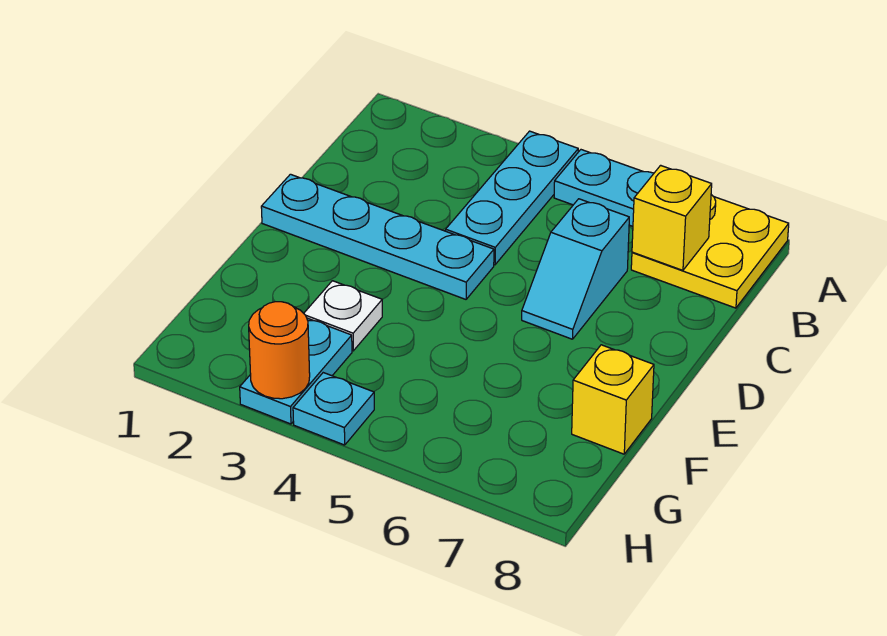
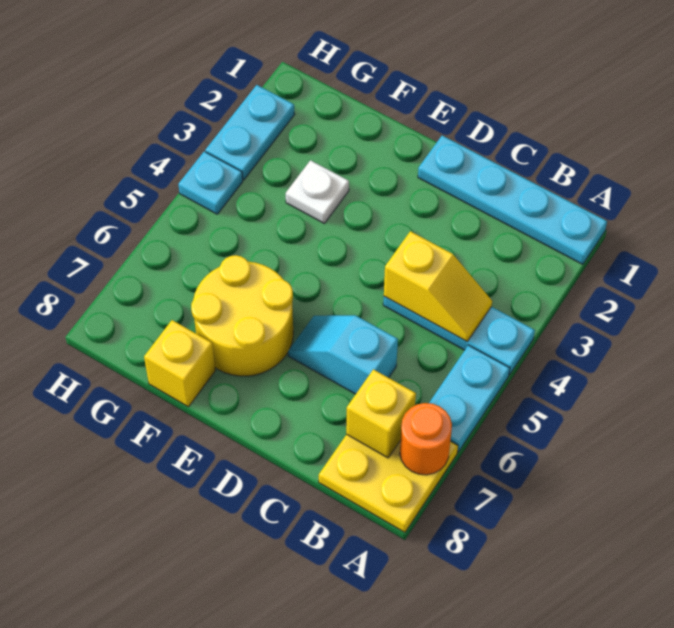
none -> yellow slope B4:C4 level 2 top C
cyan plate D1:D4 level 1 -> cyan plate A1:D1 level 1
none -> yellow round brick E6:F7 level 1
cyan plate G3:H3 level 1 -> cyan plate H2:H3 level 1
orange round brick H3 level 2 -> orange round brick A7 level 2

